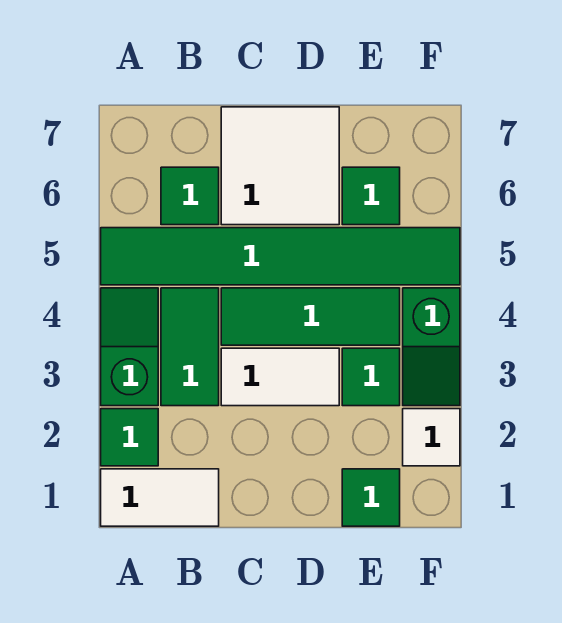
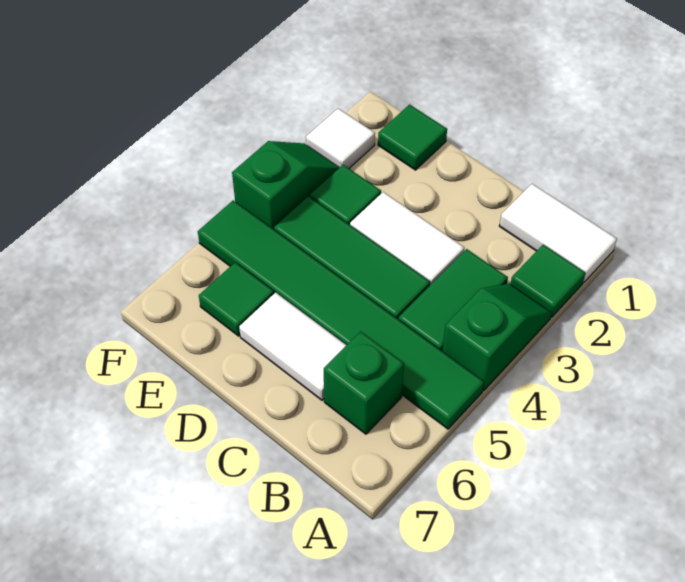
green slope A3:A4 level 1 top 3 -> green slope A3:A4 level 1 top 4
green tile B6 level 1 -> green brick B6 level 1
white tile C6:D7 level 1 -> white tile C6:D6 level 1

